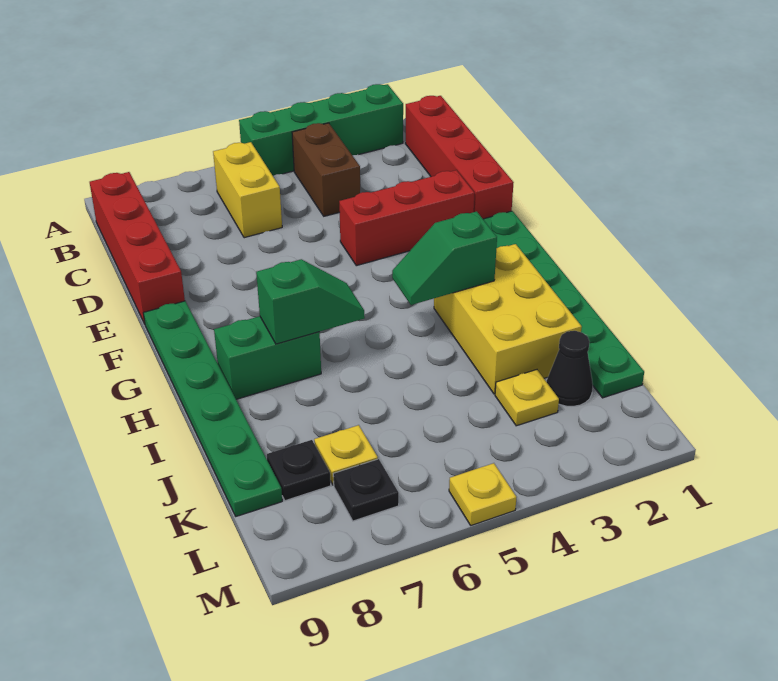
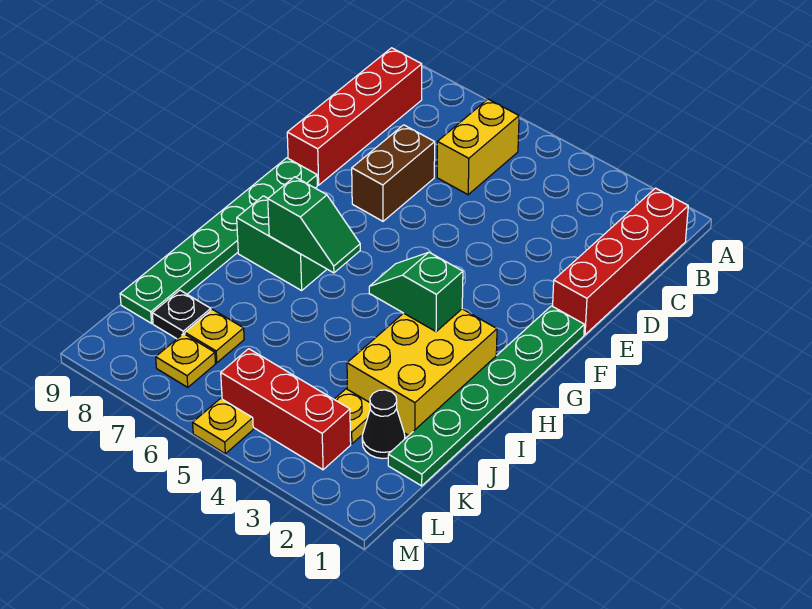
green brick A2:A5 level 1 -> none
brown brick B4:C4 level 1 -> brown brick D7:E7 level 1
red brick E2:E4 level 1 -> red brick L3:L5 level 1
black plate L7 level 1 -> yellow plate L7 level 1

